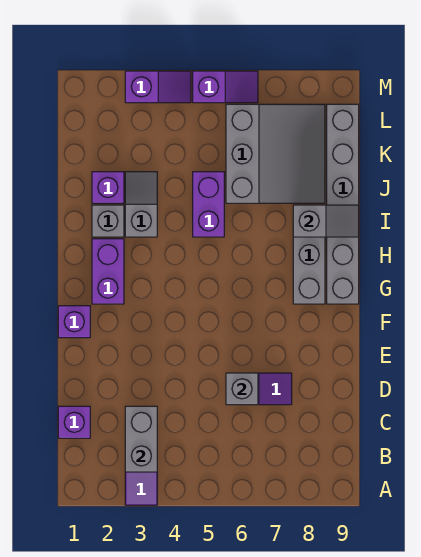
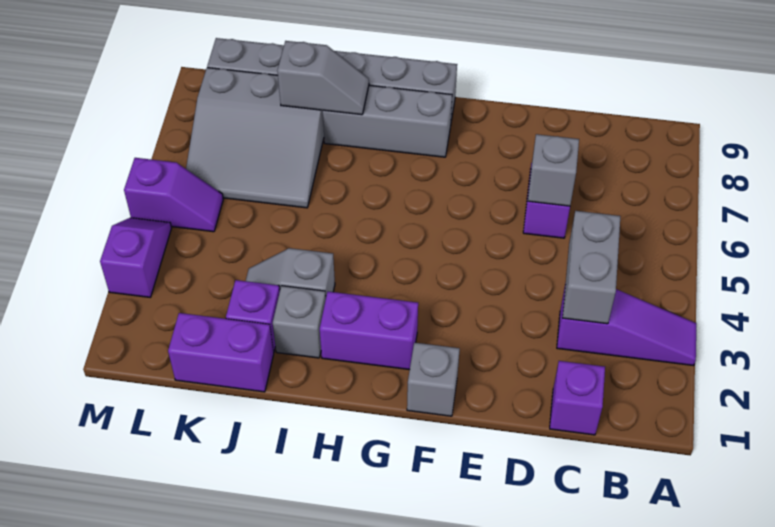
grey brick B3:C3 level 2 -> grey brick C3:C4 level 2
purple brick F1 level 1 -> grey brick F1 level 1
purple brick I5:J5 level 1 -> purple brick J1:K1 level 1
grey slope I8:I9 level 2 top 8 -> grey slope I8:J8 level 2 top J
grey slope J6:L8 level 1 top 6 -> grey slope J6:L8 level 1 top 8
purple slope M5:M6 level 1 top 5 -> purple slope L5:M5 level 1 top M

